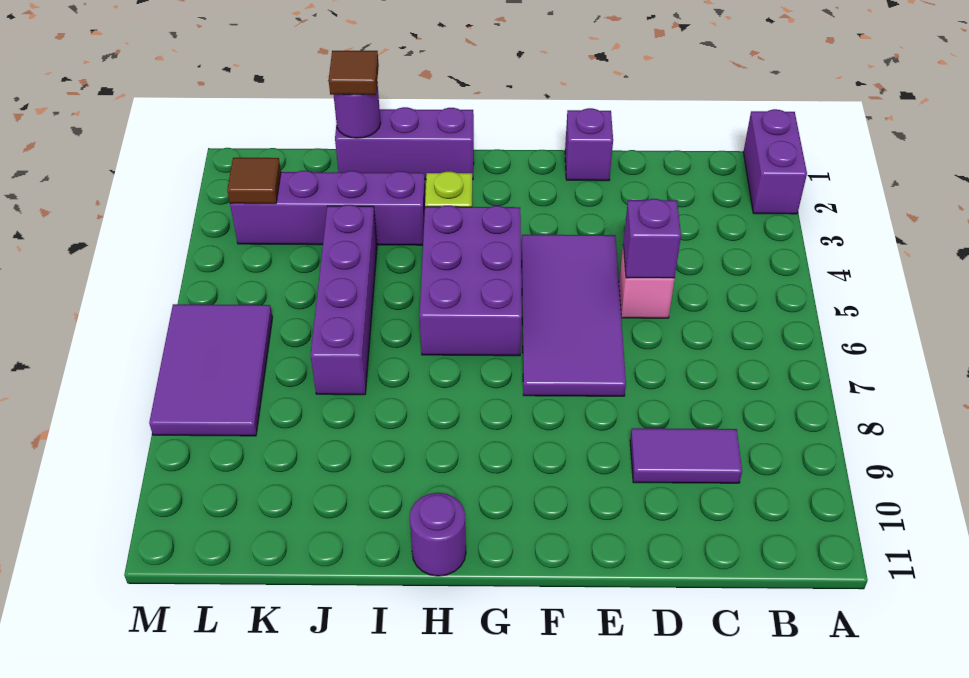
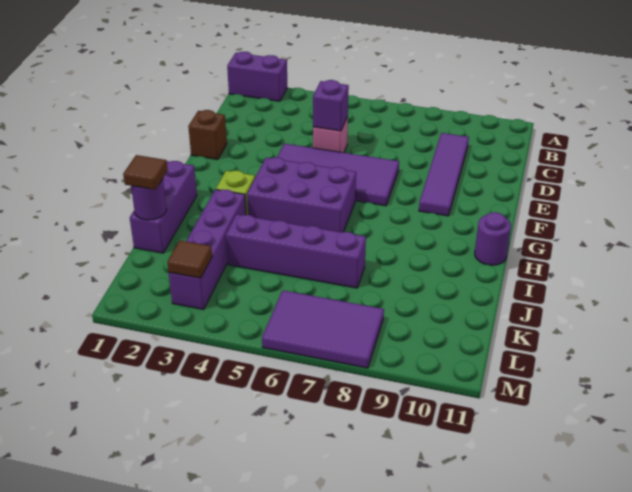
purple tile C9:D9 level 1 -> purple tile C9:F9 level 1
purple brick E1 level 1 -> brown brick E1 level 1

